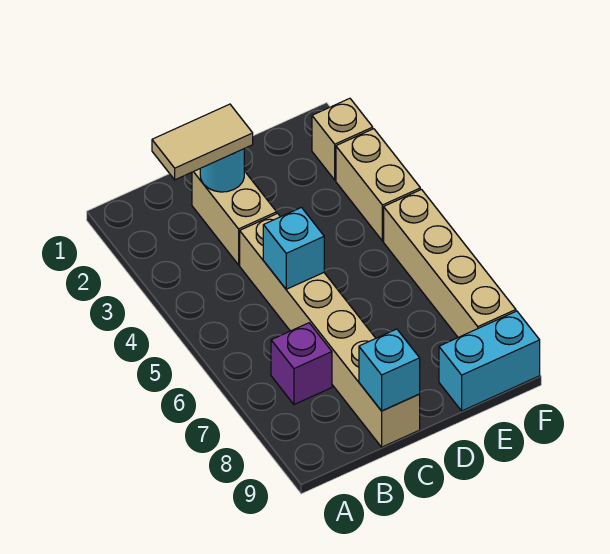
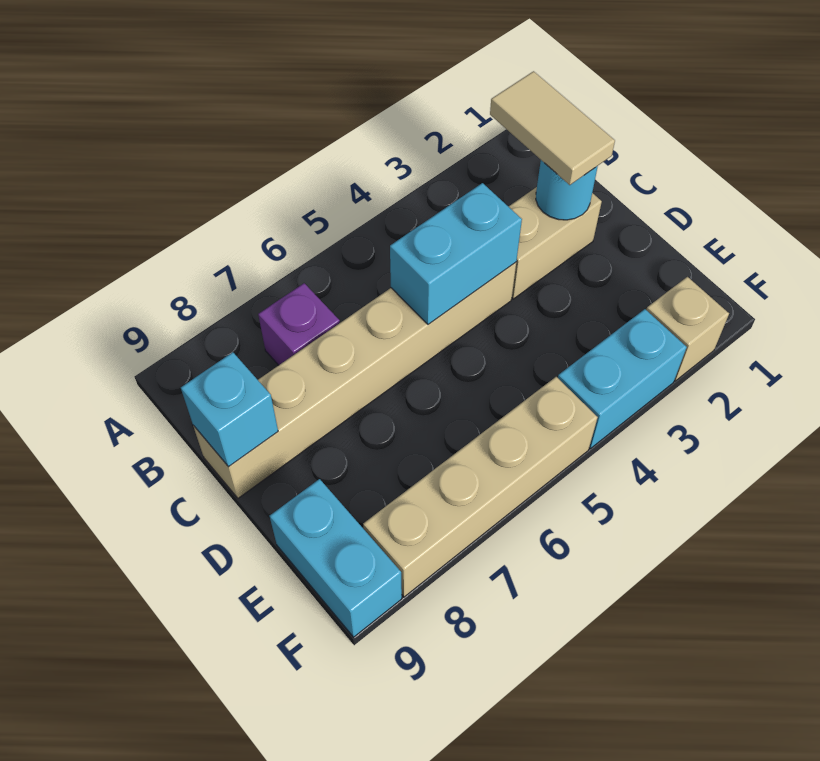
cyan brick C5 level 2 -> cyan brick C4:C5 level 2
tan brick F3:F4 level 1 -> cyan brick F3:F4 level 1

